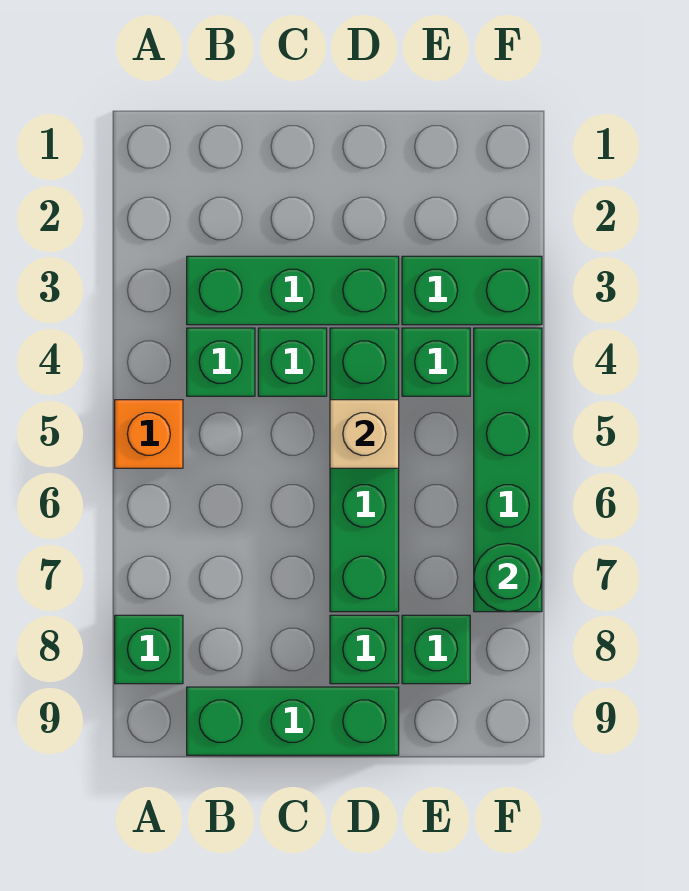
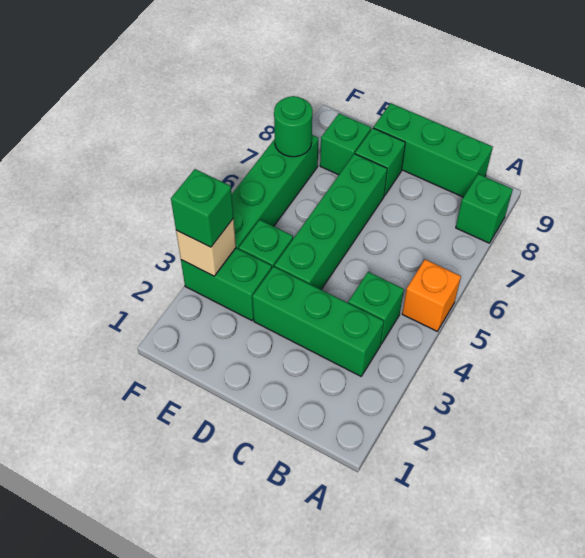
green brick C4 level 1 -> green brick F3 level 3
tan brick D5 level 2 -> tan brick F3 level 2

